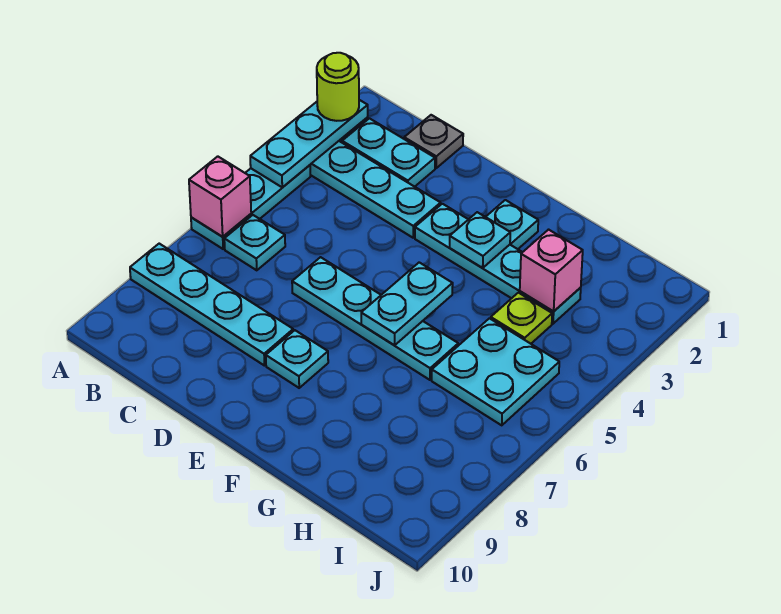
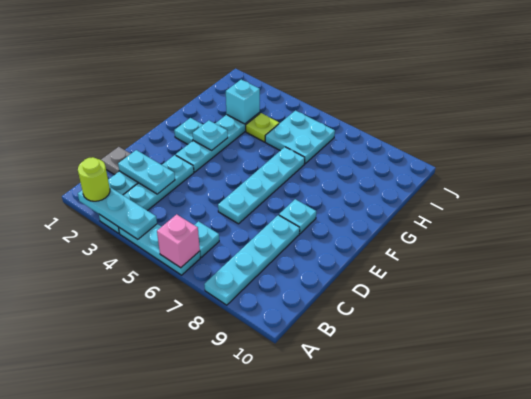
cyan plate F5:F6 level 2 -> cyan plate C2:C3 level 2
pink brick H3 level 2 -> cyan brick H3 level 2

